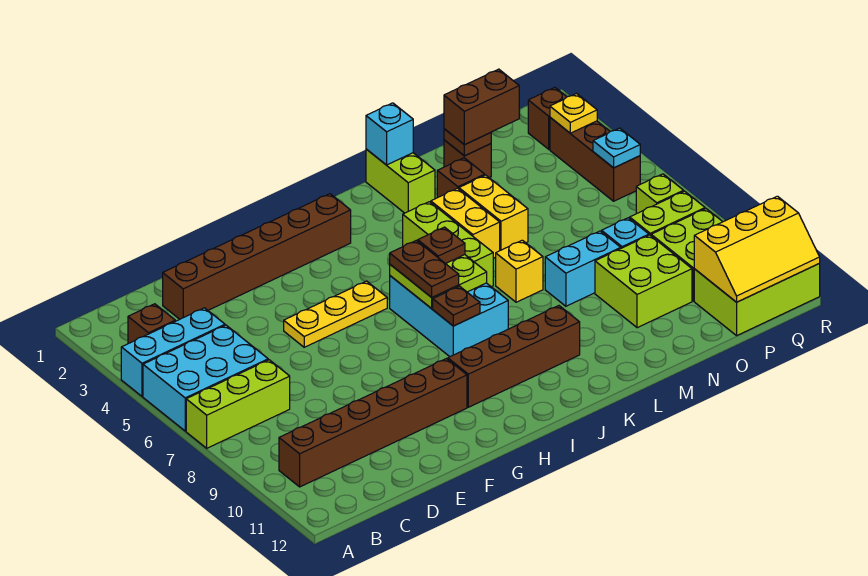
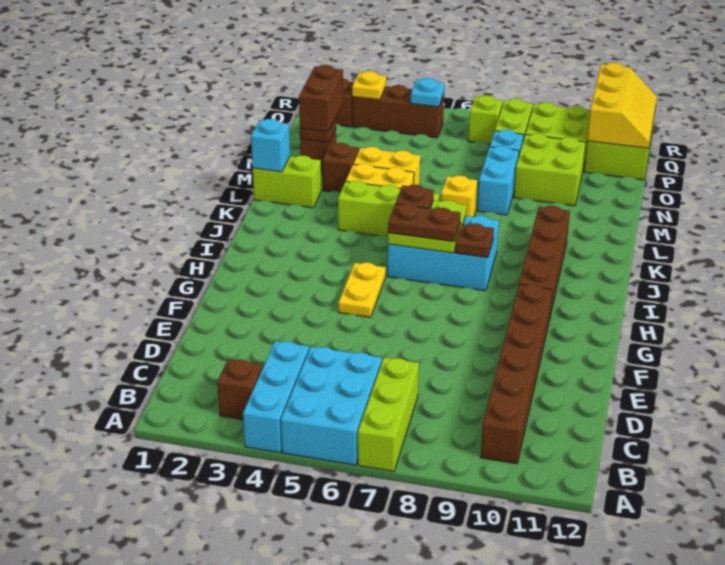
brown brick D2:I2 level 1 -> none
yellow plate F5:H5 level 1 -> yellow plate G5:H5 level 1

